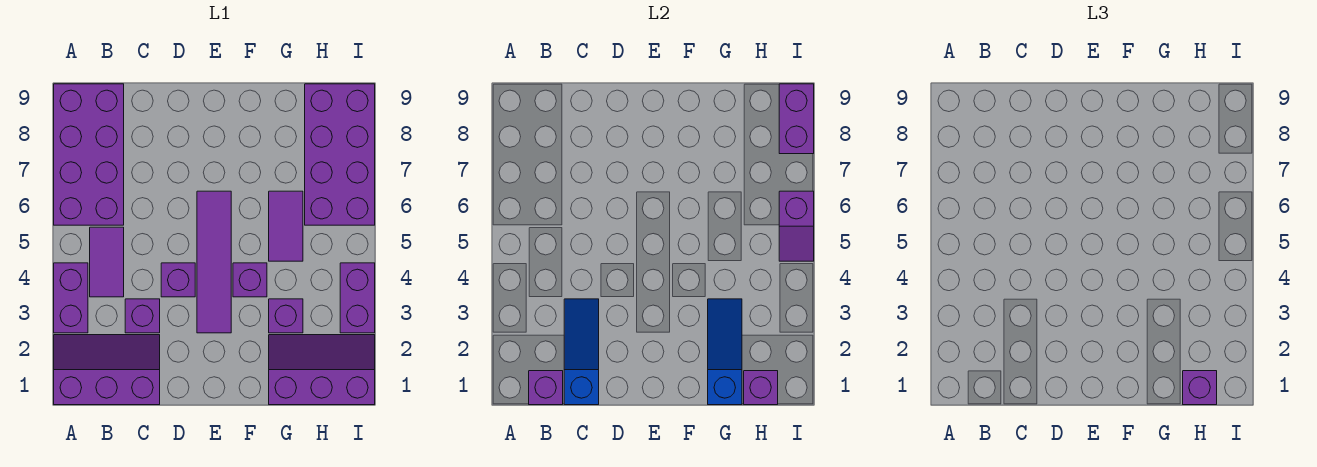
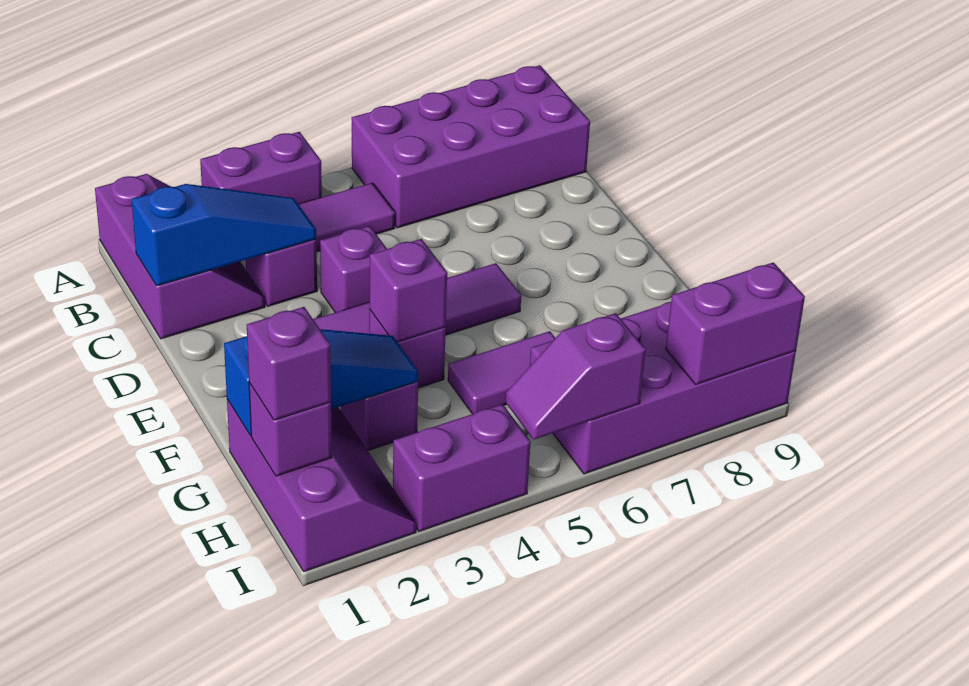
purple brick B1 level 2 -> purple brick F4 level 2

